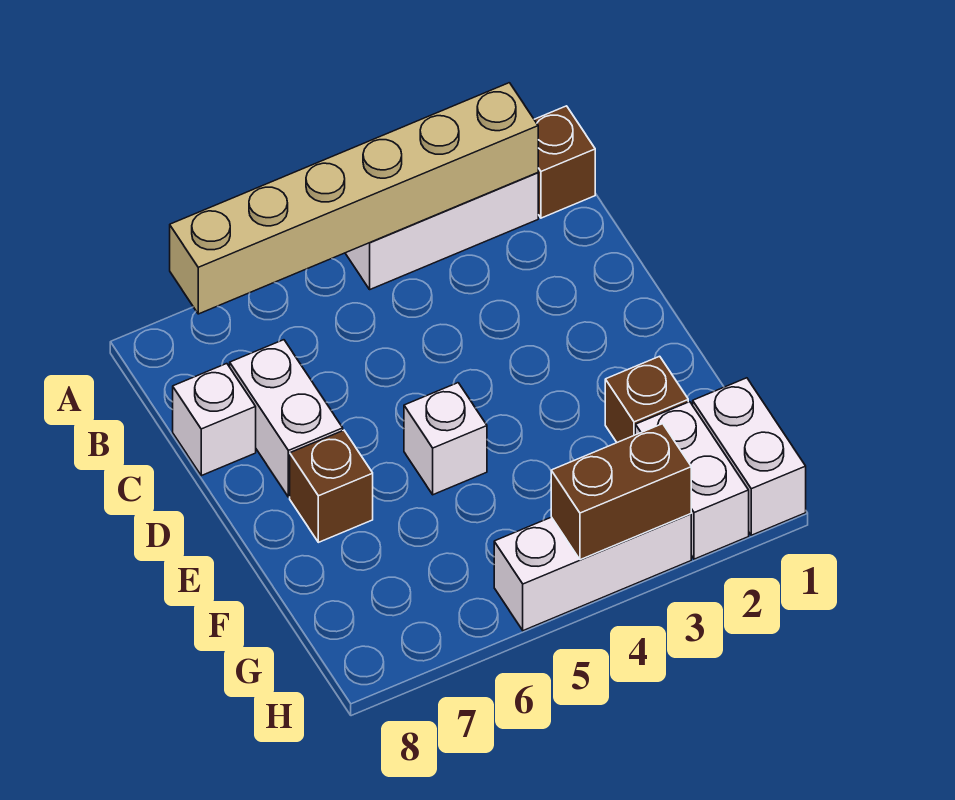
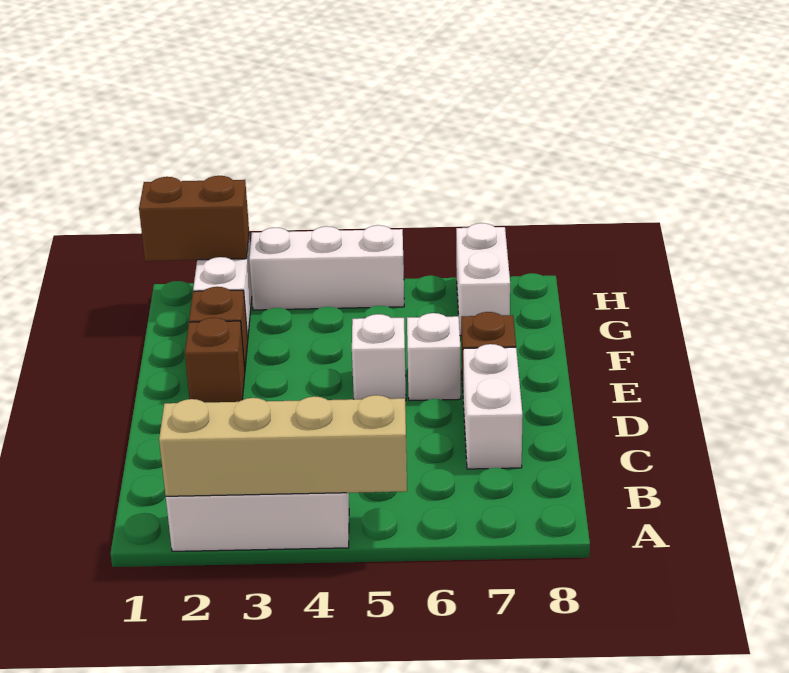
brown brick A1 level 1 -> brown brick E2 level 1
tan brick A2:A7 level 2 -> tan brick A2:A5 level 2
white brick C8 level 1 -> white brick E6 level 1
white brick G1:H1 level 1 -> white brick G7:H7 level 1
brown brick H3:H4 level 2 -> brown brick H1:H2 level 2

